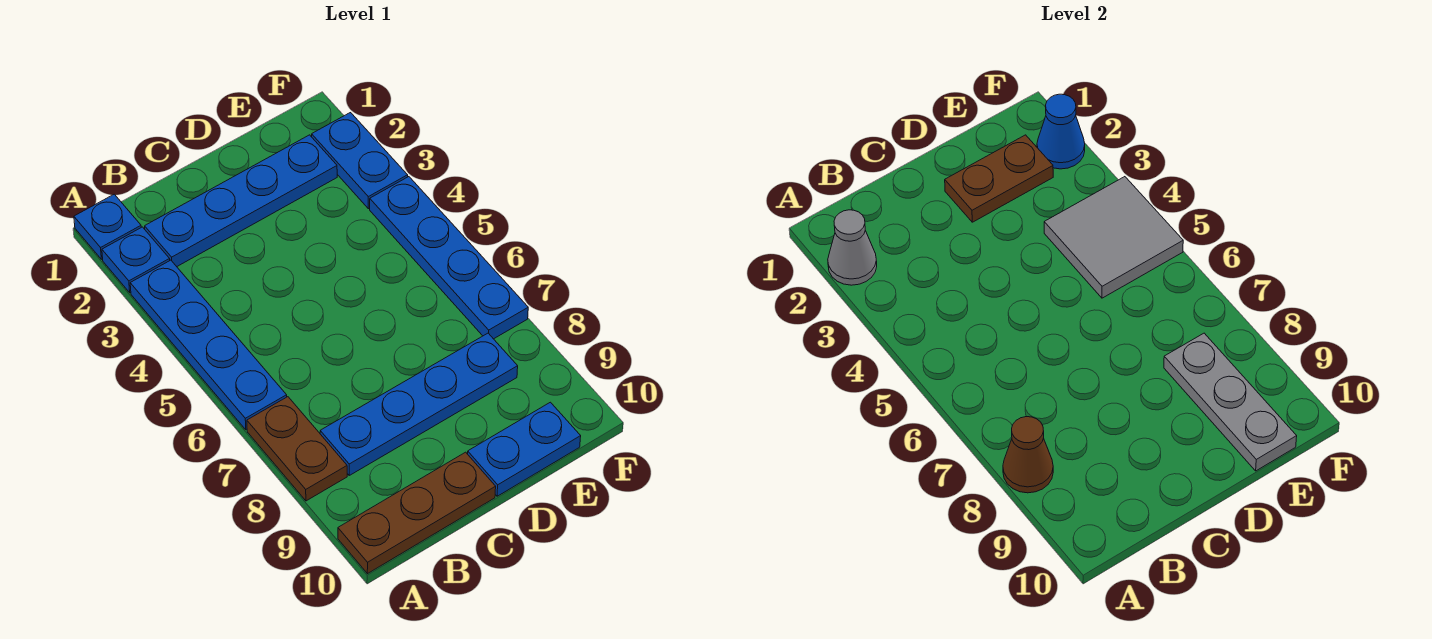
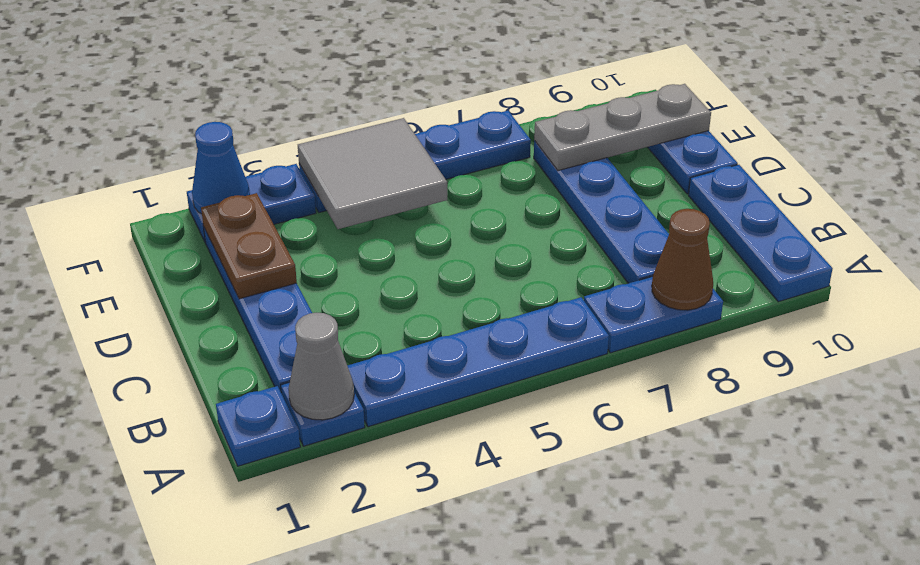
brown plate A7:A8 level 1 -> blue plate A7:A8 level 1
brown plate A10:C10 level 1 -> blue plate A10:C10 level 1

